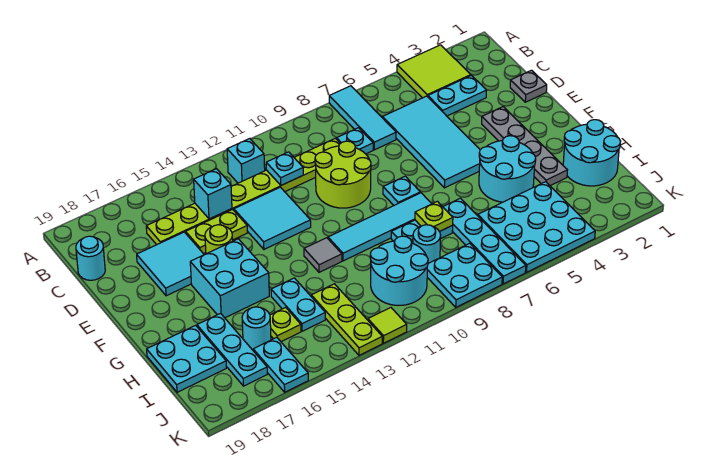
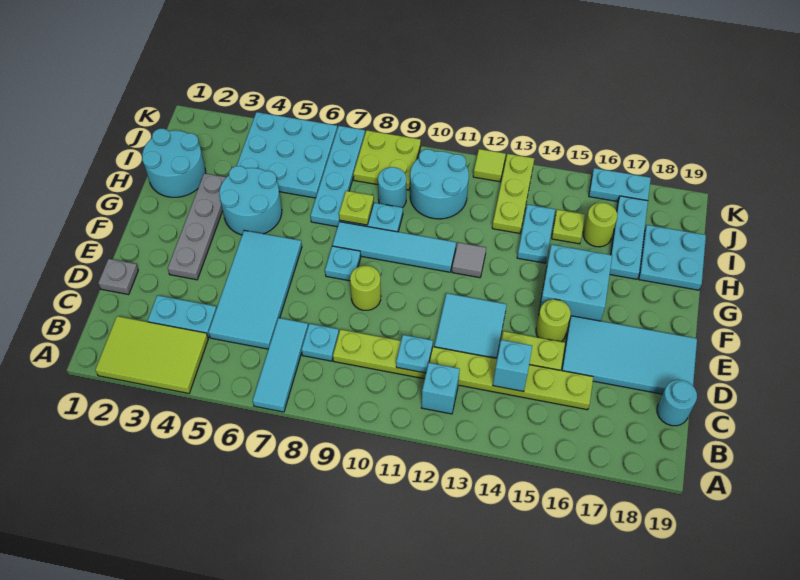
lime tile A3:B4 level 1 -> lime tile A2:B4 level 1
lime round brick D9:E10 level 1 -> lime round brick E9 level 1
cyan tile D16:E17 level 1 -> cyan tile D16:E19 level 1
cyan round brick I16 level 1 -> lime round brick I16 level 1
cyan plate J8:K9 level 1 -> lime plate J8:K9 level 1
cyan plate J16:K16 level 1 -> cyan plate K16:K17 level 1

